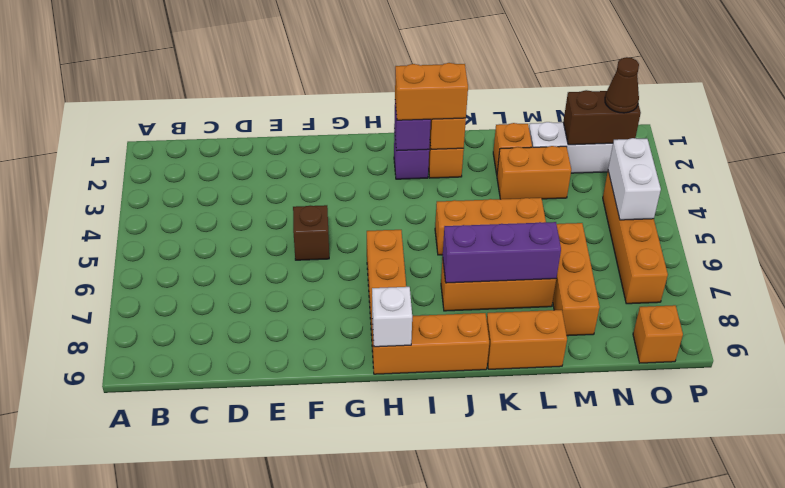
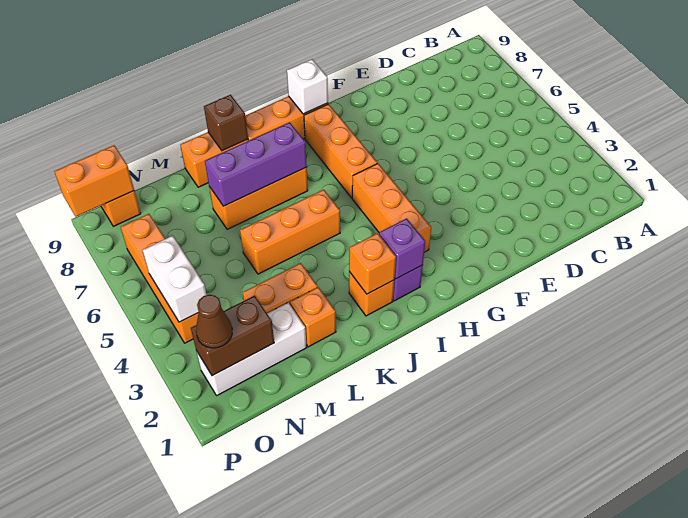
brown brick F5 level 1 -> brown brick K9 level 2
orange brick I2:J2 level 3 -> orange brick O9:P9 level 2
orange brick M6:M8 level 1 -> orange brick H3:H5 level 1

